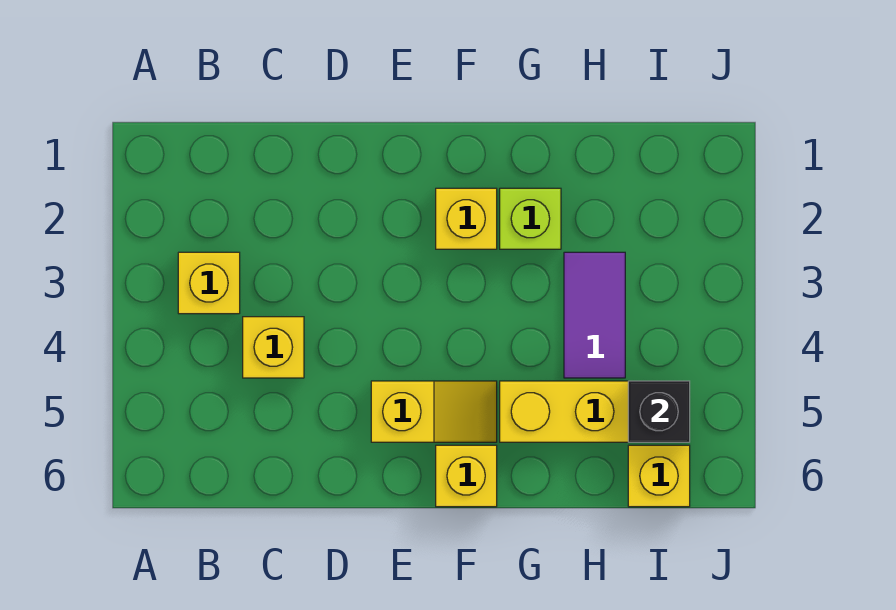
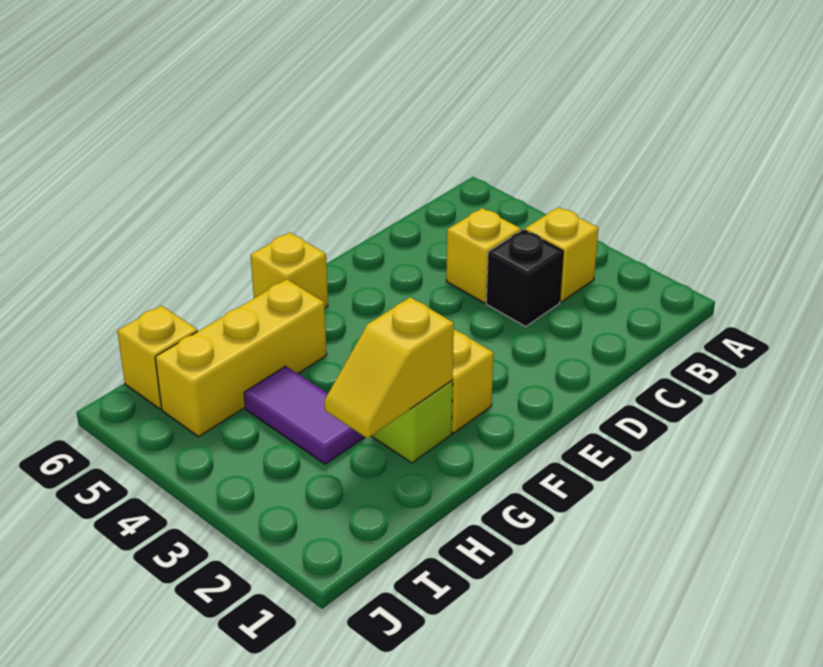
yellow slope E5:F5 level 1 top E -> yellow slope G2:H2 level 2 top G
black brick I5 level 2 -> black brick C3 level 1

